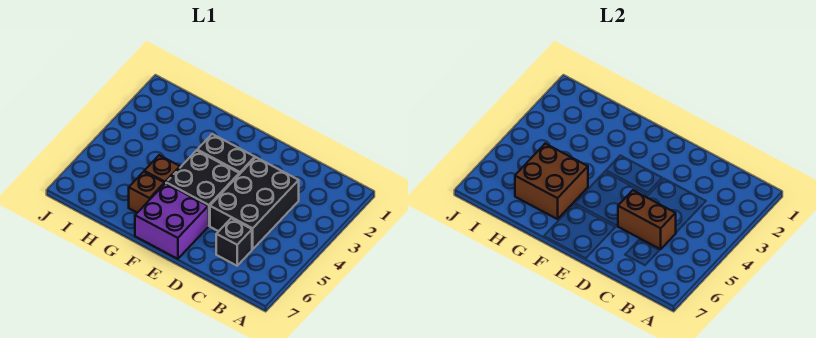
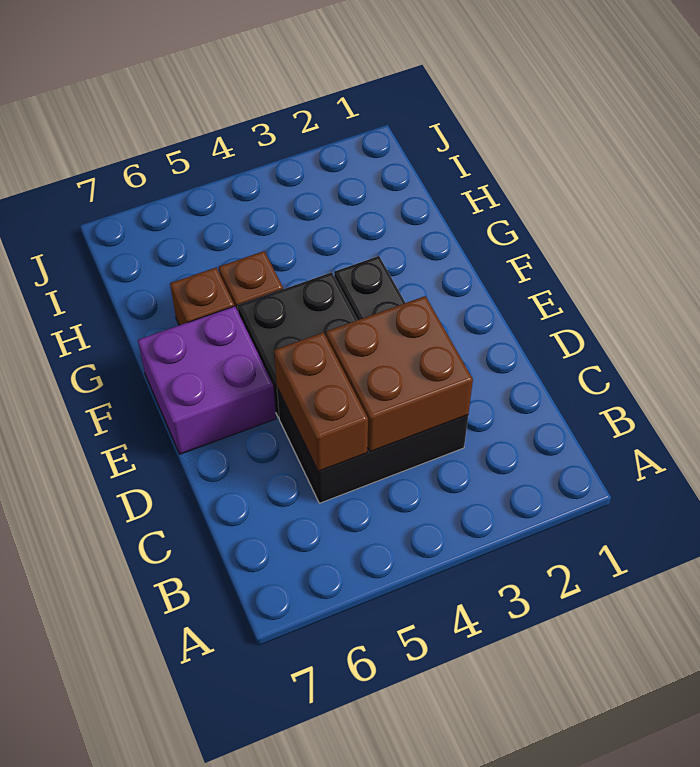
black brick C6 level 1 -> none
brown brick G5:H6 level 2 -> brown brick C3:D4 level 2

